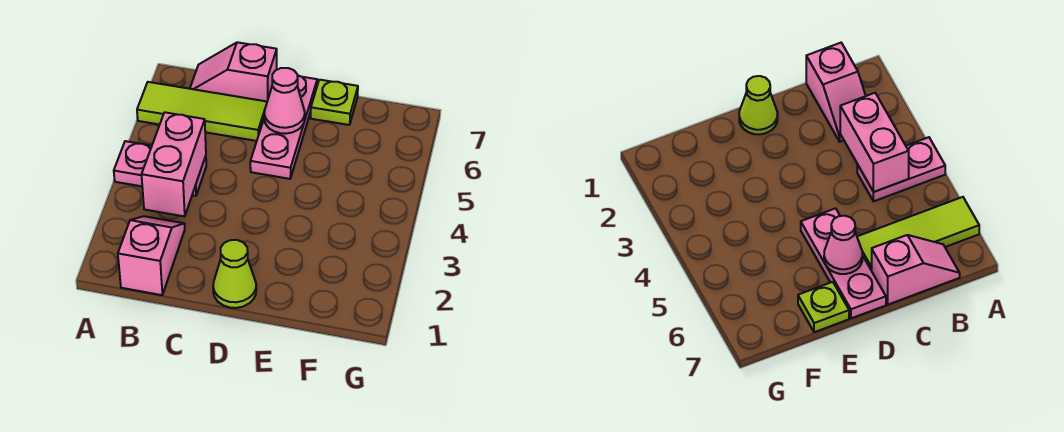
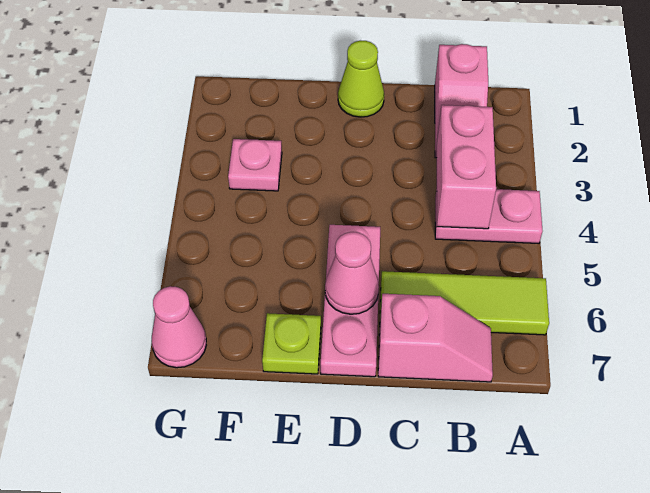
none -> pink plate F3 level 1
none -> pink cone G7 level 1

